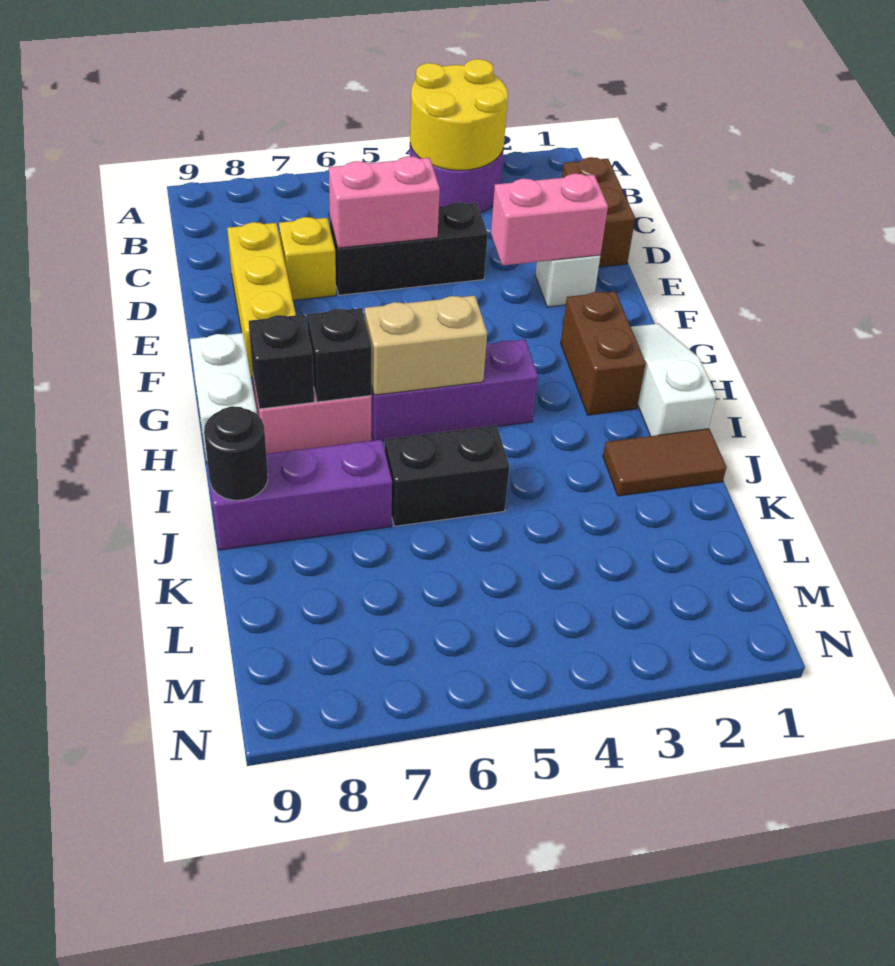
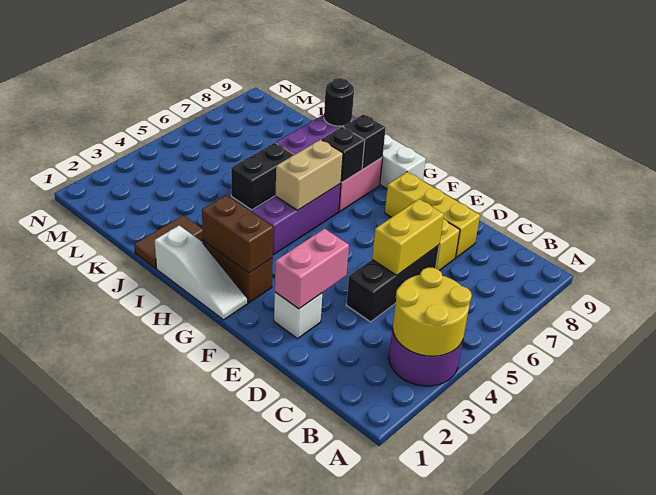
brown brick C1:D1 level 1 -> brown brick G2:H2 level 2
pink brick D5:D6 level 2 -> yellow brick D5:D6 level 2

